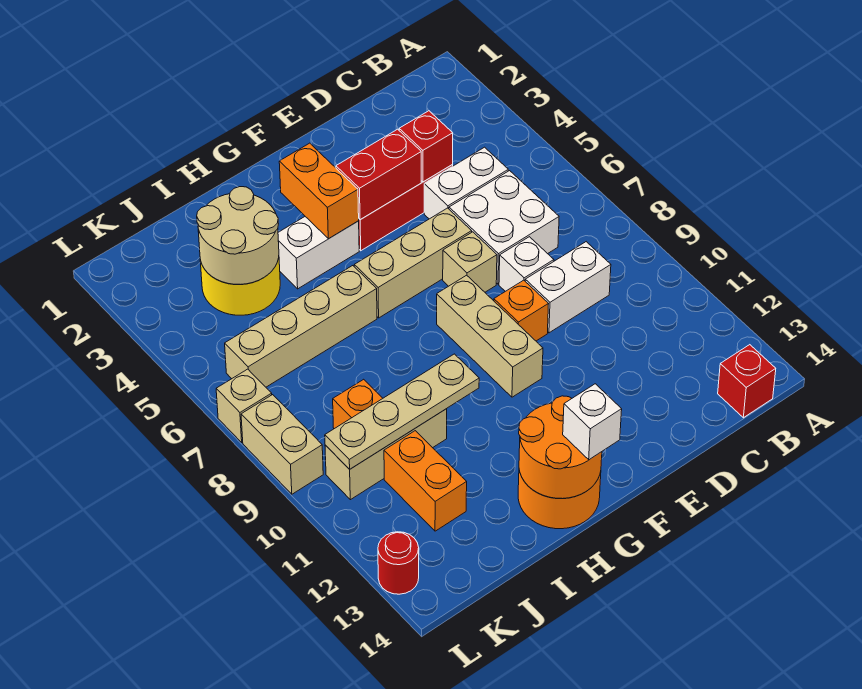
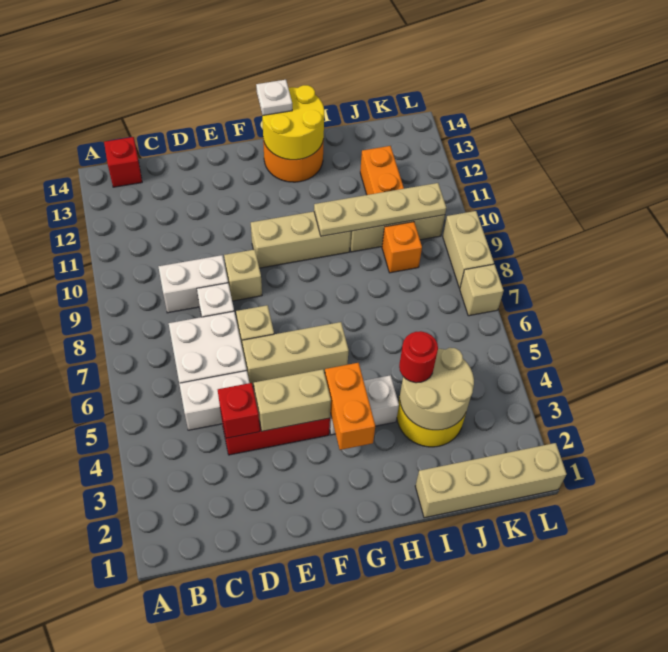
red brick E4:F4 level 2 -> tan brick E4:F4 level 2
orange brick E9 level 1 -> tan brick E9 level 1
tan brick F8:F10 level 1 -> tan brick F10:H10 level 1
orange round brick G13:H14 level 2 -> yellow round brick G13:H14 level 2
white brick G14 level 3 -> white plate G14 level 3
tan brick H6:K6 level 1 -> tan brick I1:L1 level 1
red round brick L13 level 1 -> red round brick I4 level 3

